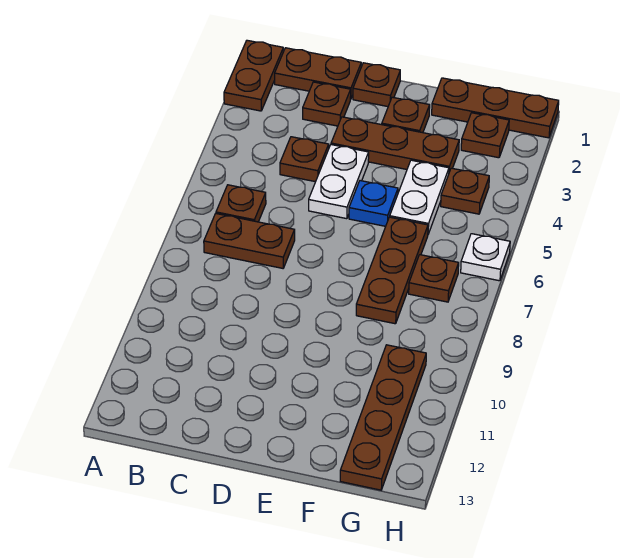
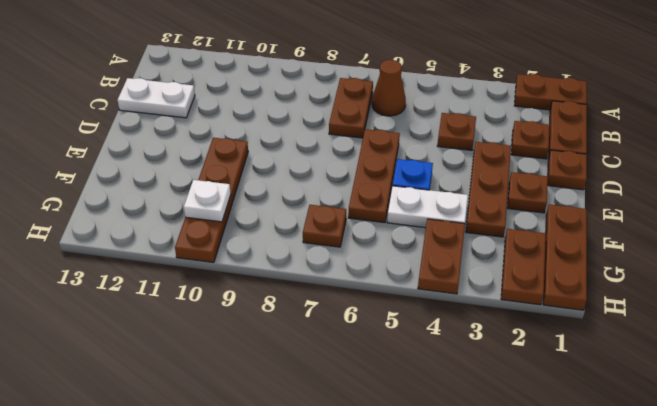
brown plate B6 level 1 -> brown cone B6 level 1
white plate D4:D5 level 1 -> white plate C12:C13 level 1
brown plate F6:F8 level 1 -> brown plate D6:F6 level 1
brown plate G2 level 1 -> brown plate G2:H2 level 1
brown plate G4 level 1 -> brown plate G4:H4 level 1
brown plate G10:G13 level 1 -> brown plate E10:H10 level 1
white plate H6 level 1 -> white plate G10 level 2

